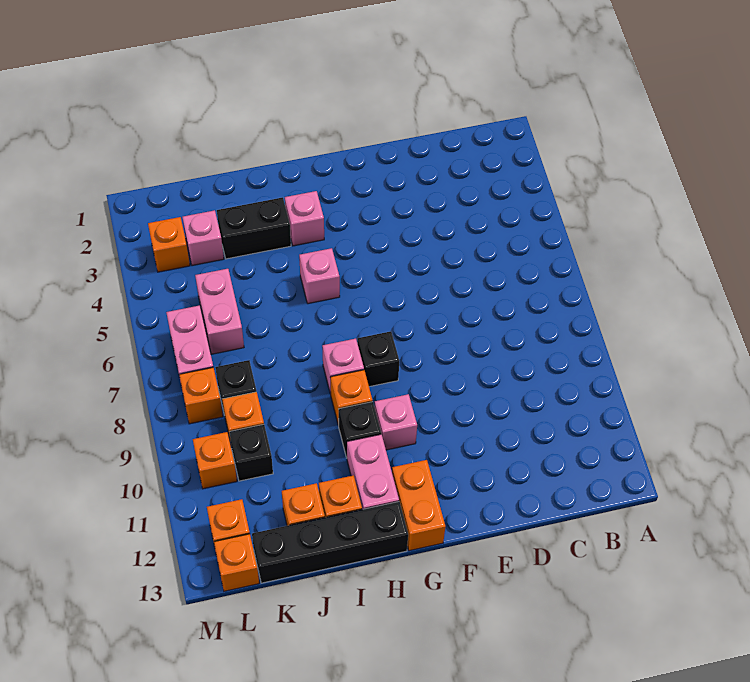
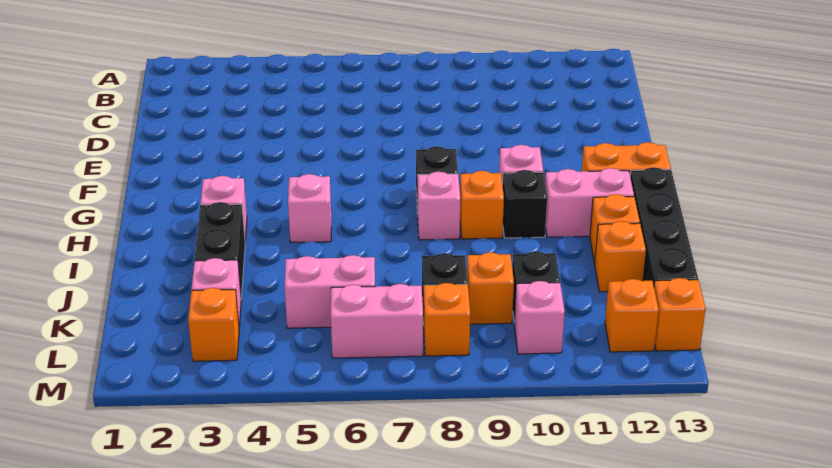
orange brick L10 level 1 -> pink brick L10 level 1

